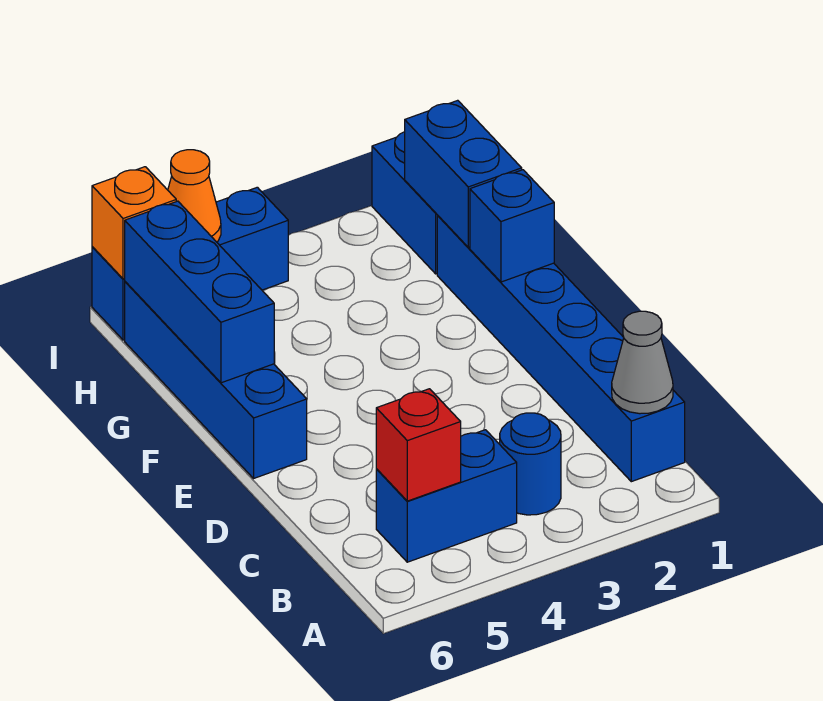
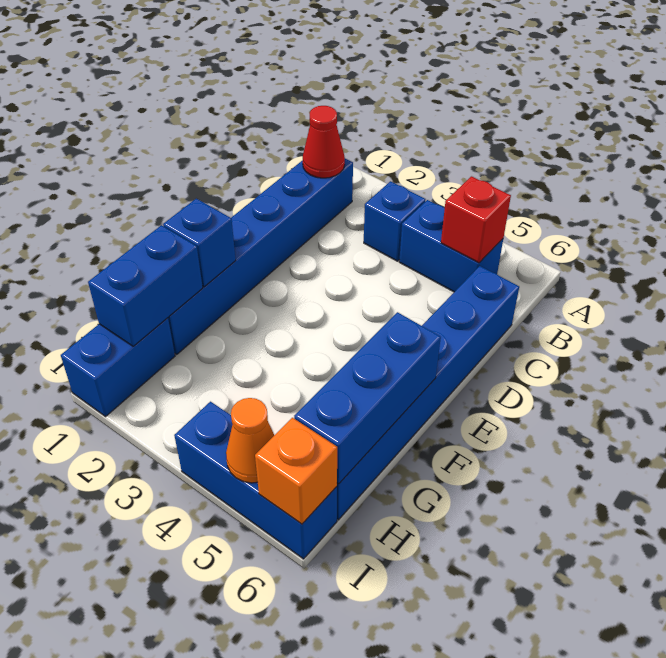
grey cone B1 level 2 -> red cone B1 level 2
blue round brick B3 level 1 -> blue brick B3 level 1
blue brick E6:H6 level 1 -> blue brick C6:H6 level 1

